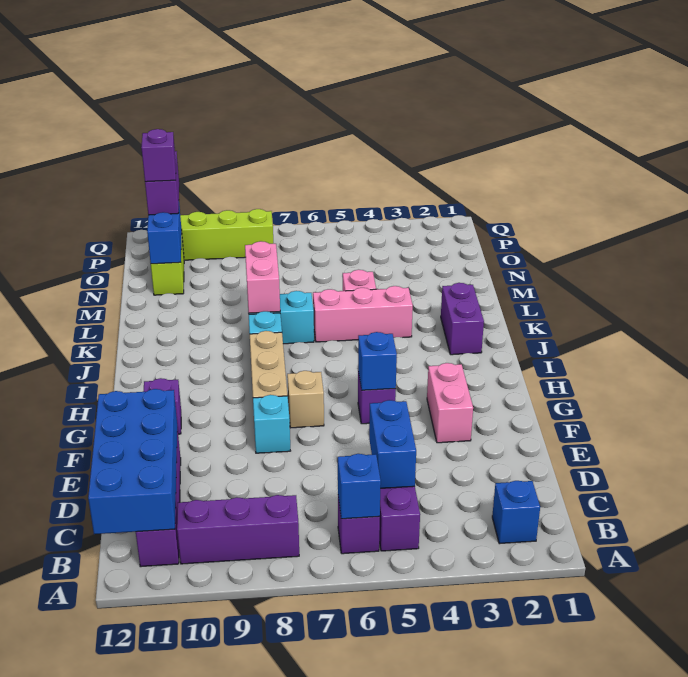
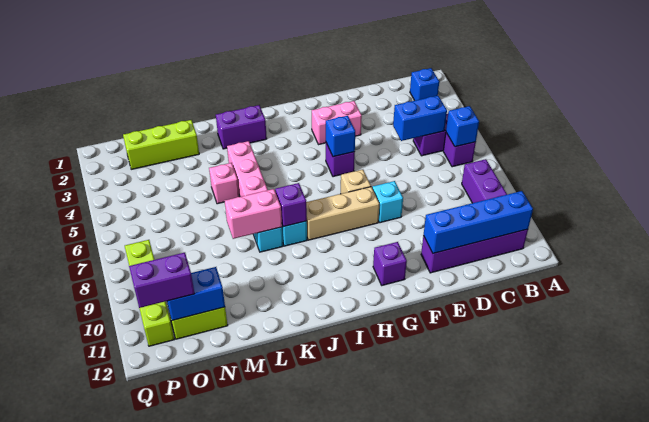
blue brick B11:E12 level 2 -> blue brick B11:E11 level 2
none -> lime brick M2:O2 level 1
purple brick O11 level 4 -> purple brick J8 level 2

